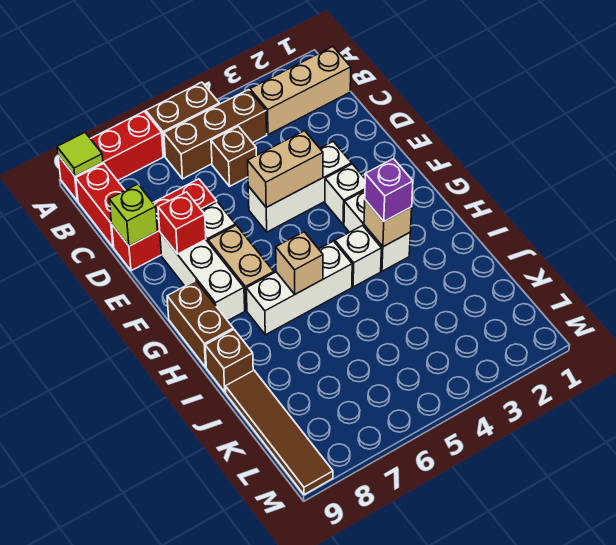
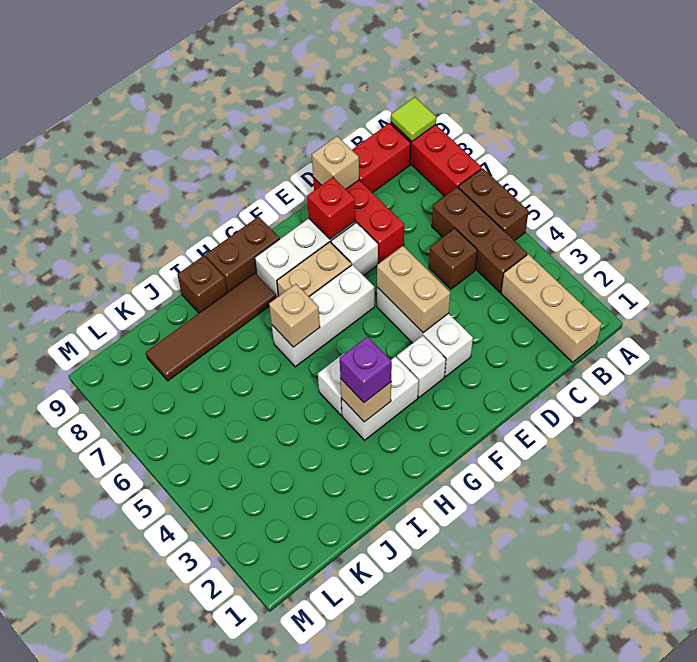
lime brick D9 level 2 -> tan brick D9 level 2
white brick H5:H7 level 1 -> white brick F6:H6 level 1
brown tile J9:M9 level 1 -> brown tile H8:K8 level 1

